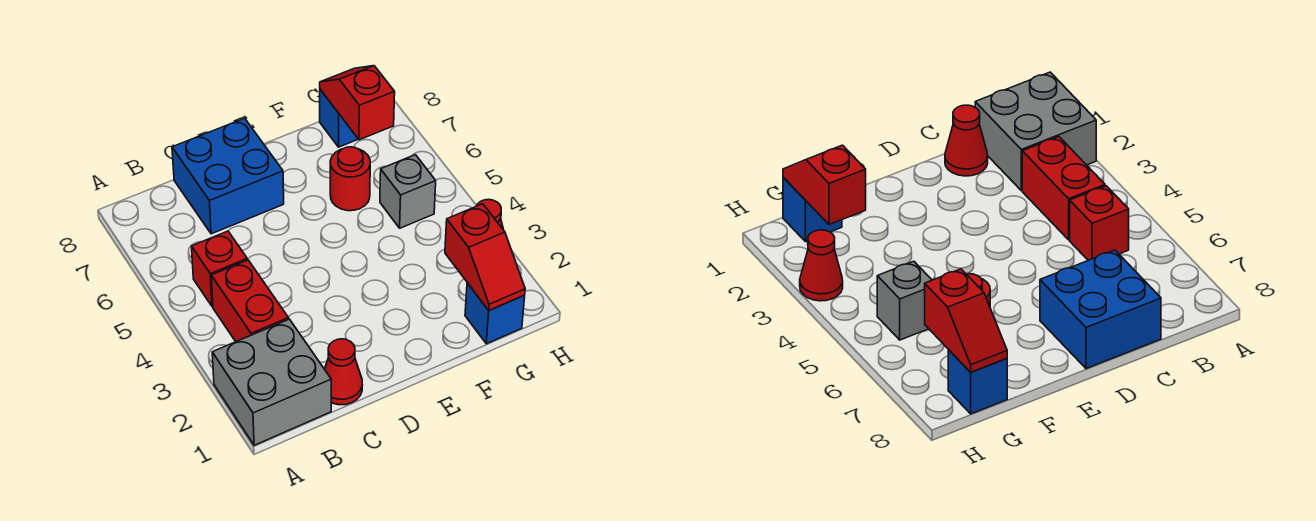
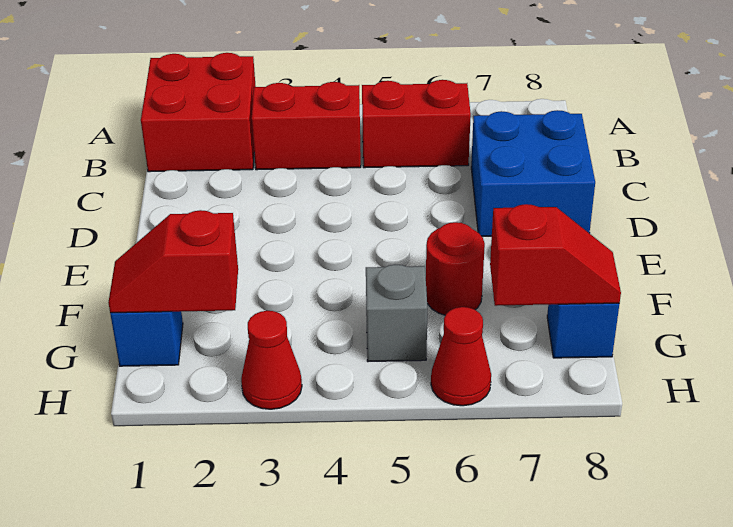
grey brick A1:B2 level 1 -> red brick A1:B2 level 1
red brick B5 level 1 -> red brick B5:B6 level 1
red cone C1 level 1 -> red cone H6 level 1

